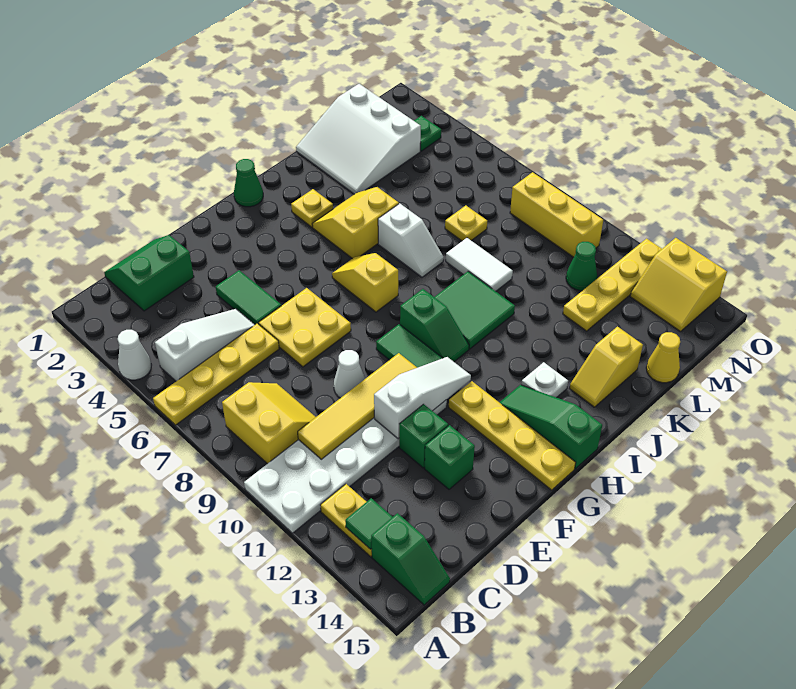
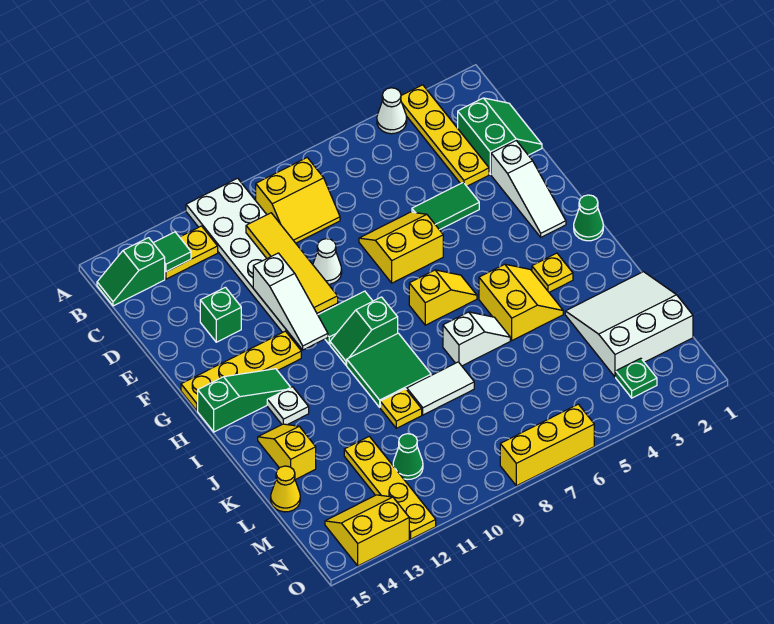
yellow plate A6:D6 level 1 -> yellow plate A3:D3 level 1
white slope B5:D5 level 1 top B -> white slope E2:G2 level 1 top E
yellow plate E6:F7 level 1 -> yellow slope E6:F7 level 1 top F
green brick E12 level 1 -> none
white slope J6:J7 level 1 top 6 -> white slope J6:J7 level 1 top 7
yellow plate L7 level 1 -> yellow plate K10 level 1
yellow brick N8:N10 level 1 -> yellow brick O6:O8 level 1

